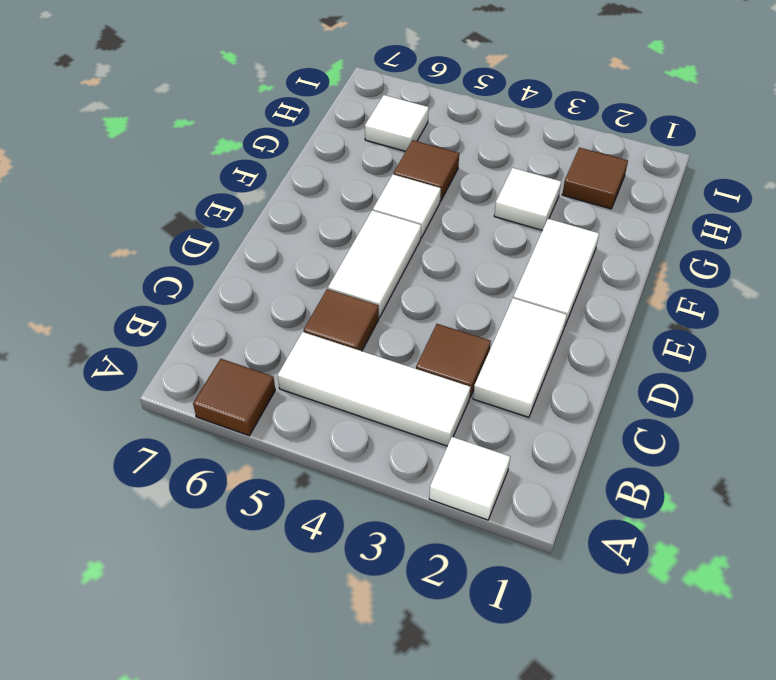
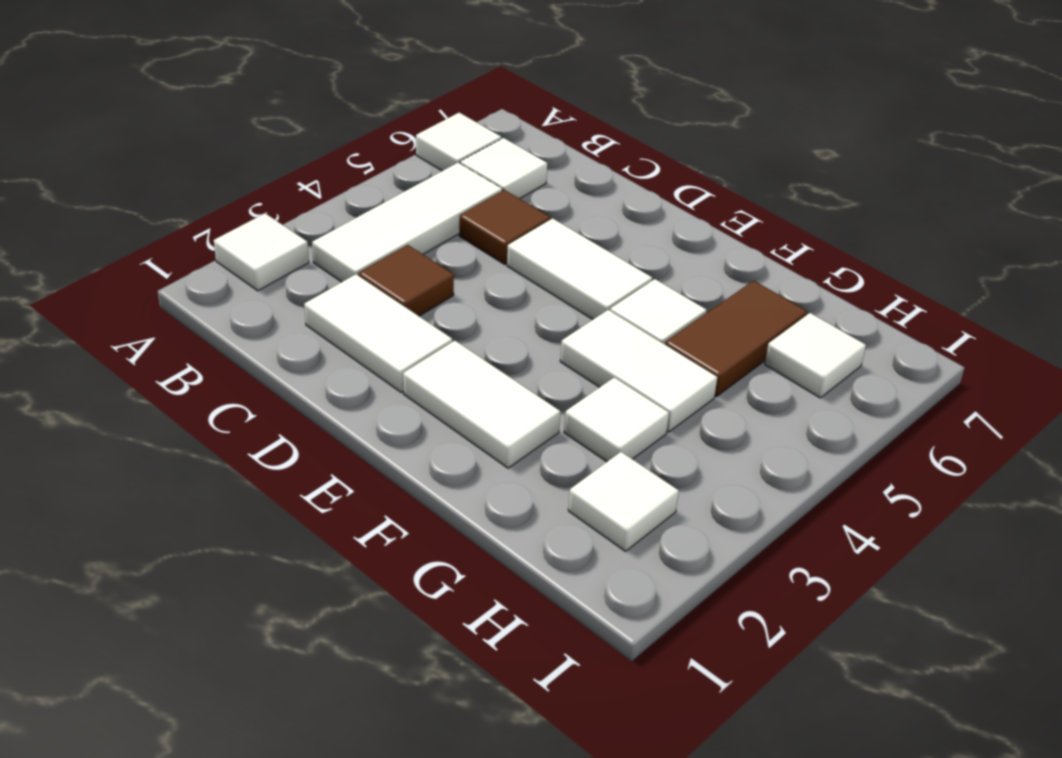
brown tile A6 level 1 -> white tile A6 level 1
none -> white tile B6 level 1
none -> white tile F4:G4 level 1
brown tile G5 level 1 -> brown tile G5:G6 level 1
brown tile H2 level 1 -> white tile H2 level 1

